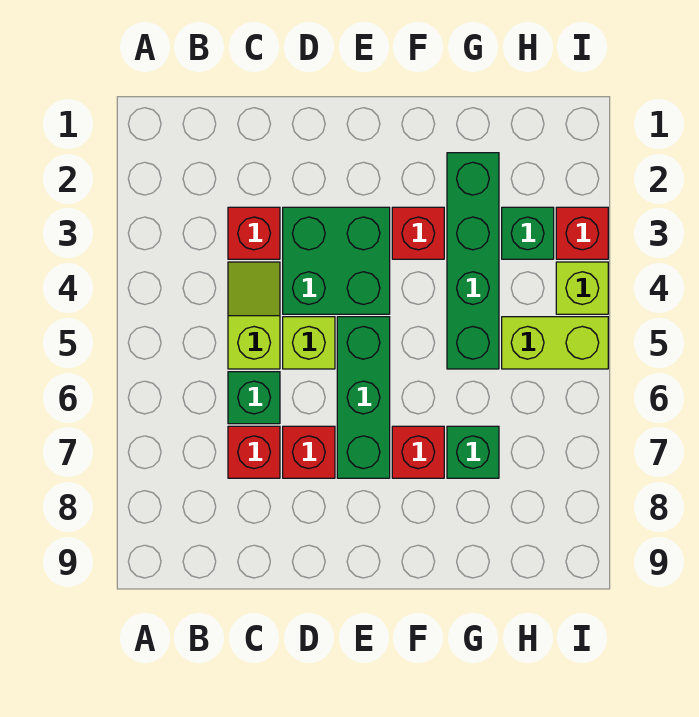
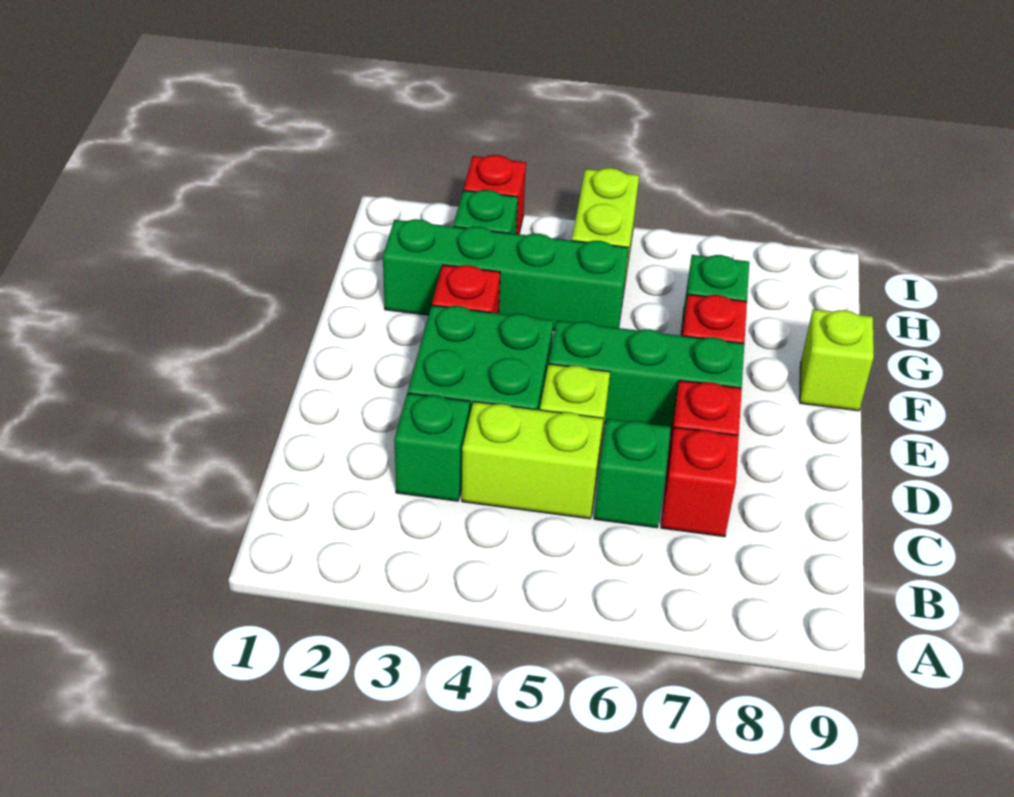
red brick C3 level 1 -> green brick C3 level 1
lime slope C4:C5 level 1 top 5 -> lime brick C4:C5 level 1
lime brick I4 level 1 -> lime brick F9 level 1

